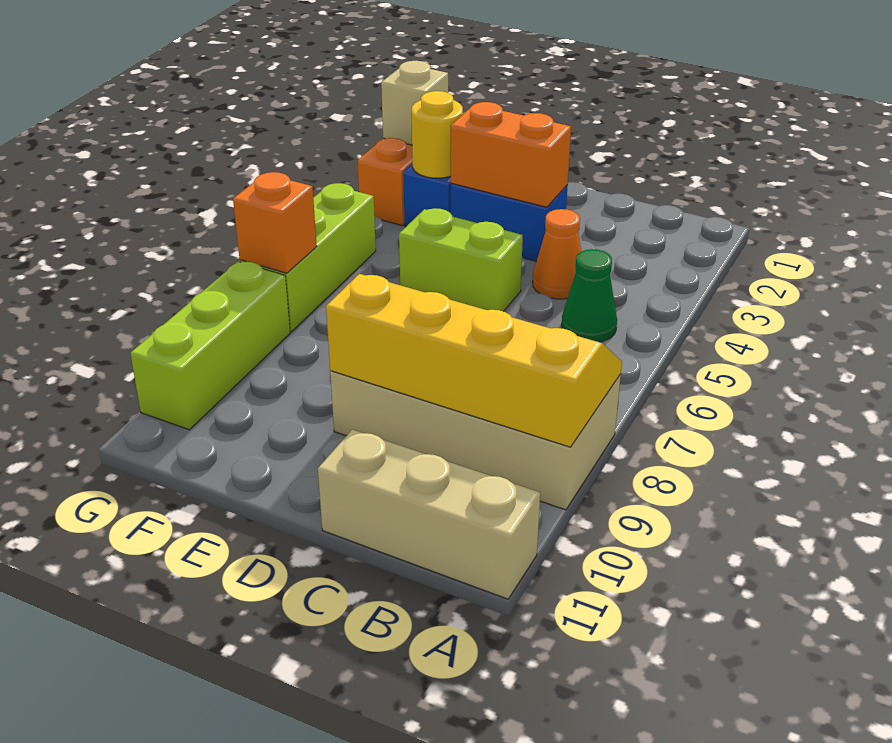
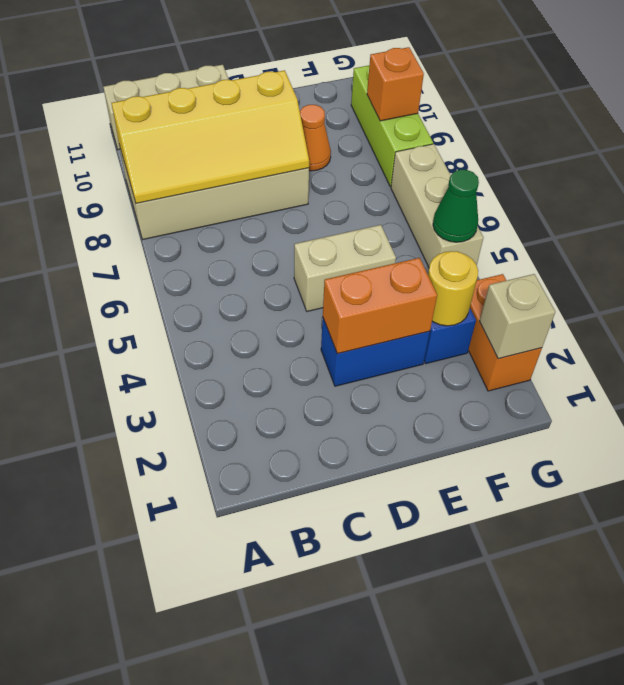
green cone B5 level 1 -> green cone G5 level 2
orange cone C4 level 1 -> orange cone E9 level 1
lime brick D5:E5 level 1 -> tan brick D5:E5 level 1
lime brick G5:G7 level 1 -> tan brick G5:G7 level 1
orange brick G7 level 2 -> orange brick G9 level 2

